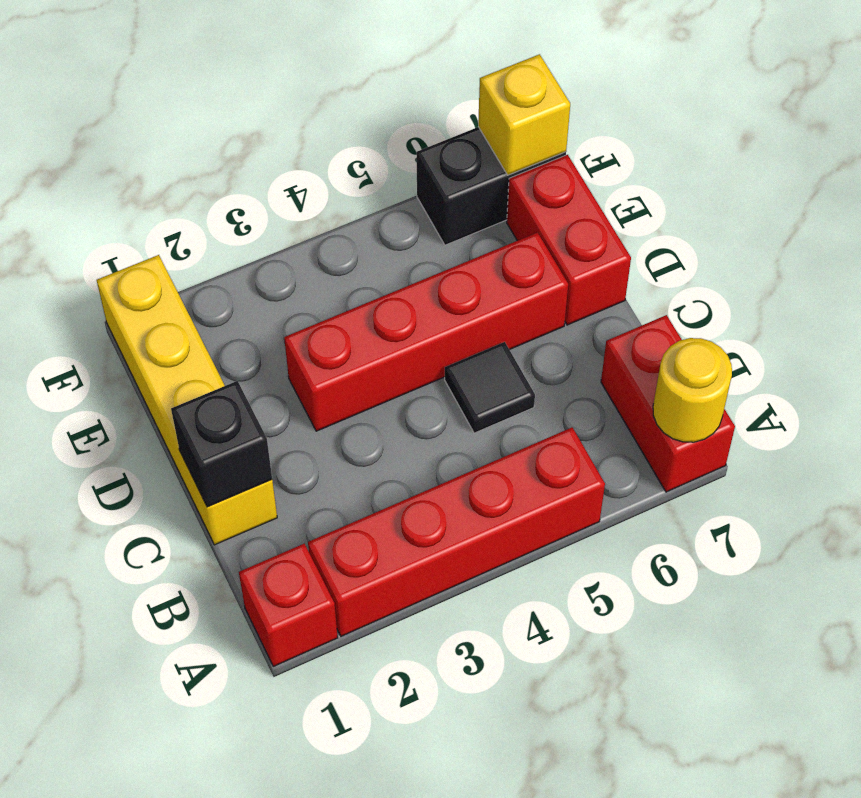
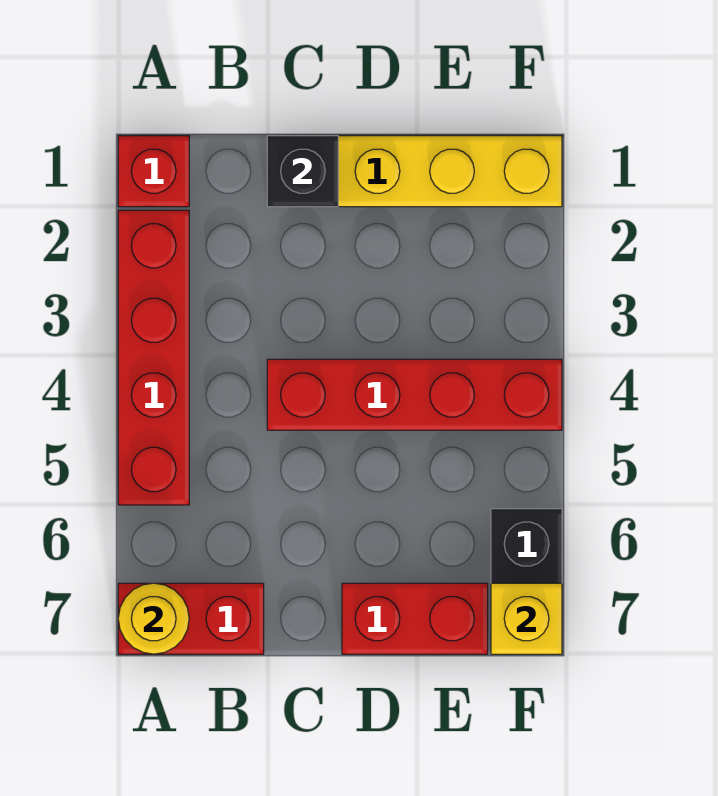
black tile C5 level 1 -> none
red brick D3:D6 level 1 -> red brick C4:F4 level 1

